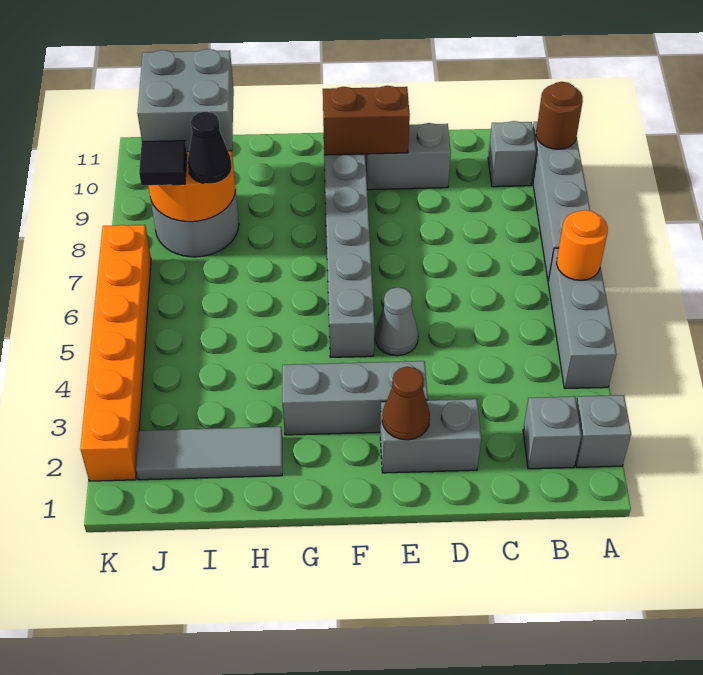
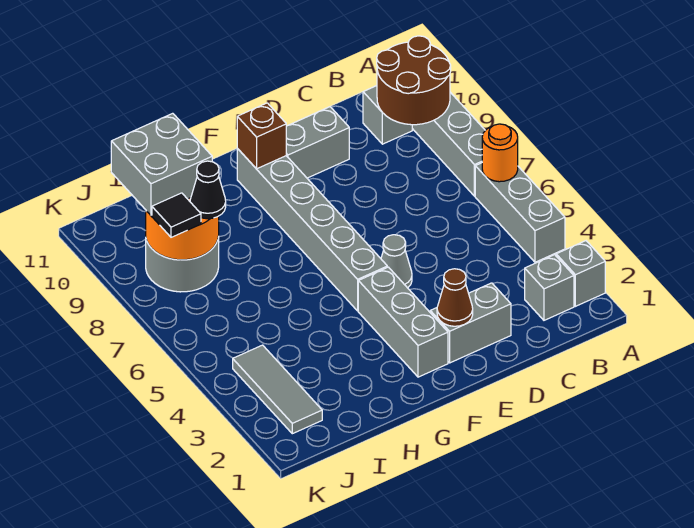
brown round brick A10 level 2 -> brown round brick A9:B10 level 2
grey brick E3:G3 level 1 -> grey brick F2:F4 level 1
brown brick E10:F10 level 2 -> brown brick F10 level 2
grey tile H2:J2 level 1 -> grey tile J2:J4 level 1
orange brick K2:K7 level 1 -> none

